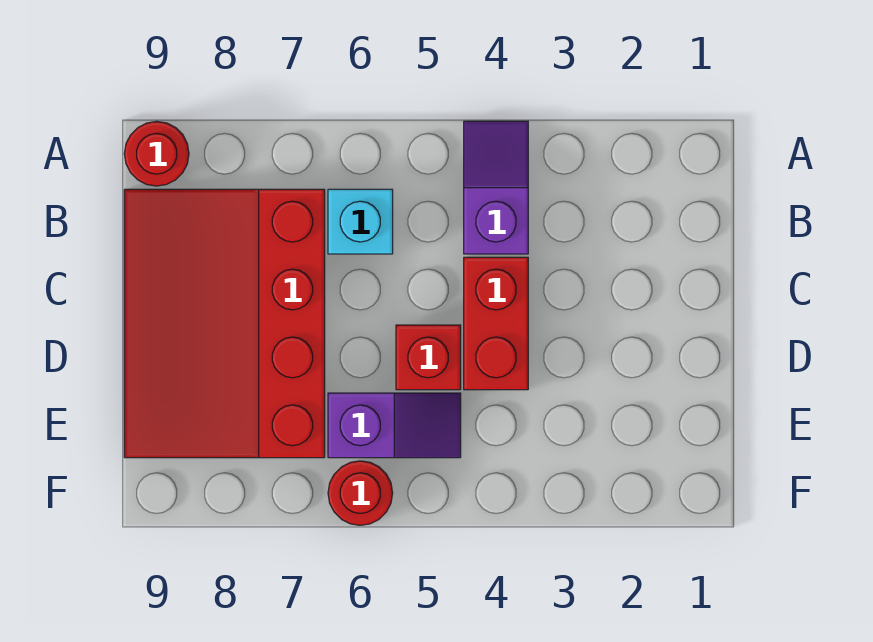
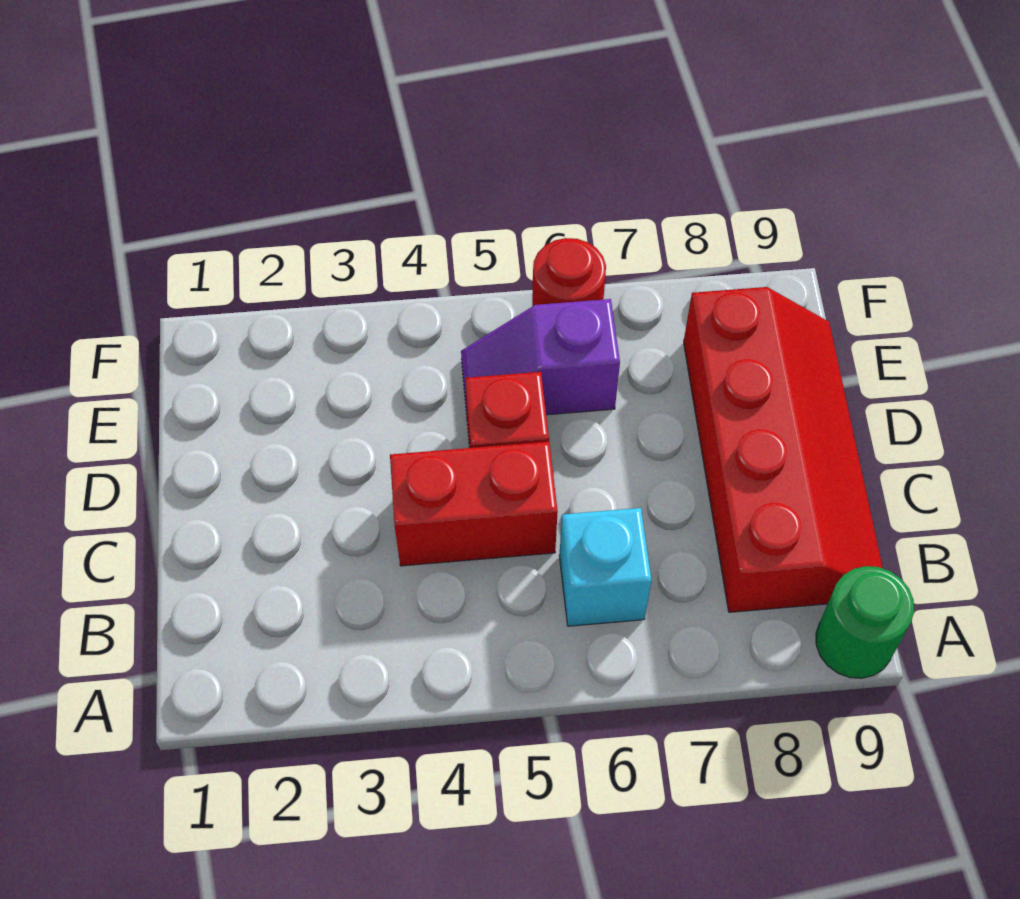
purple slope A4:B4 level 1 top B -> none
red round brick A9 level 1 -> green round brick A9 level 1
red slope B7:E9 level 1 top 7 -> red slope B8:E9 level 1 top 8
red brick C4:D4 level 1 -> red brick C4:C5 level 1

